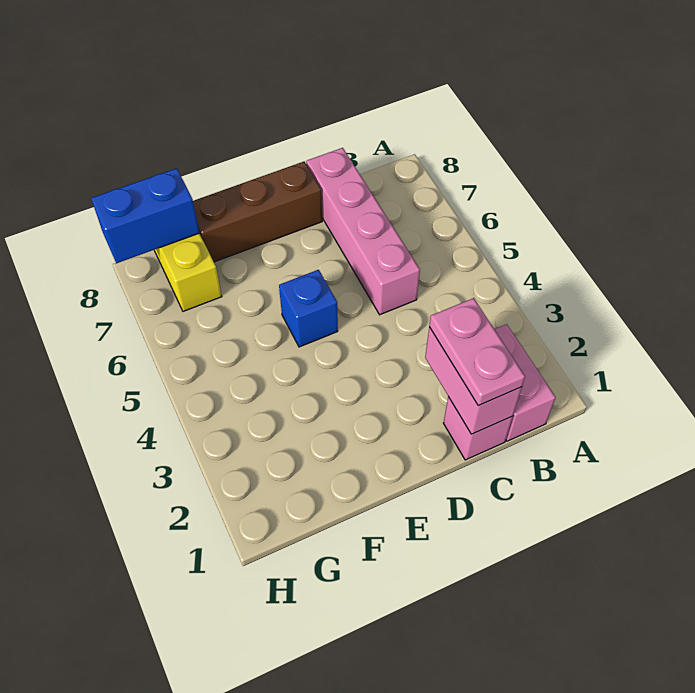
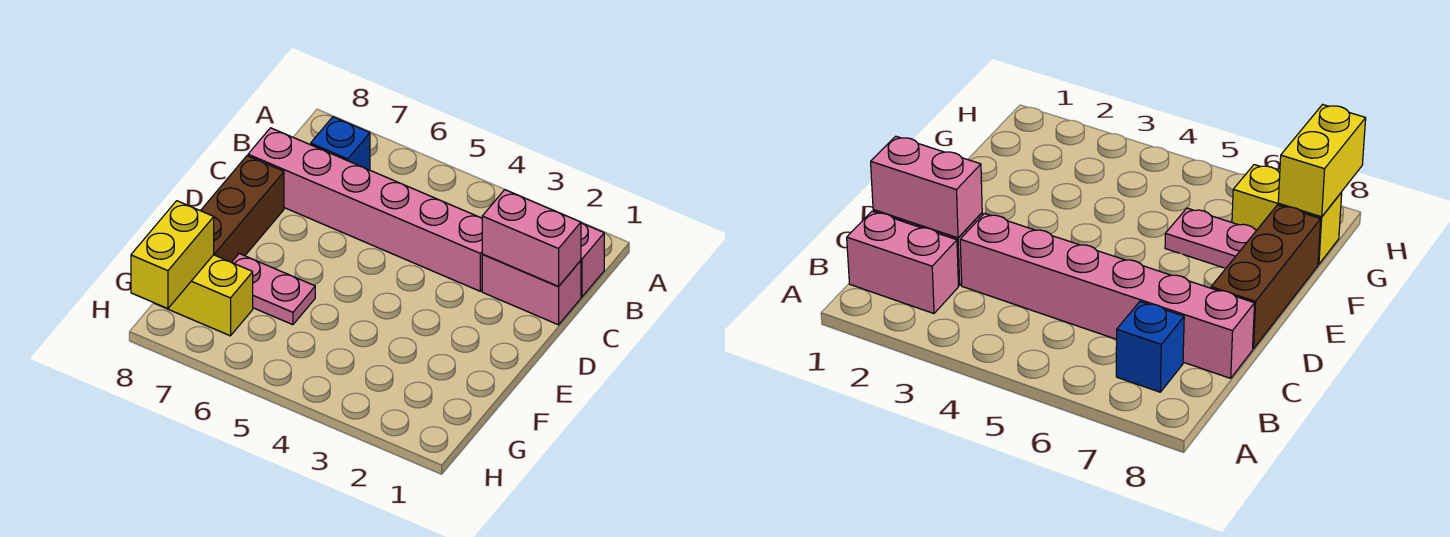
pink brick C1 level 1 -> pink brick C1:C2 level 1
pink plate C1:C2 level 3 -> pink plate F6:F7 level 1
pink brick C5:C8 level 1 -> pink brick C3:C8 level 1
blue brick E5 level 1 -> blue brick B7 level 1
blue brick G8:H8 level 2 -> yellow brick G8:H8 level 2

